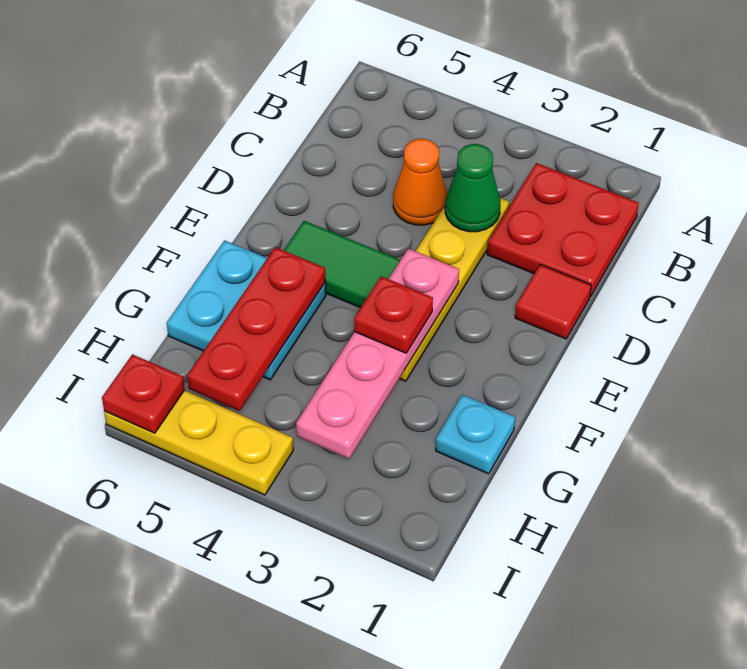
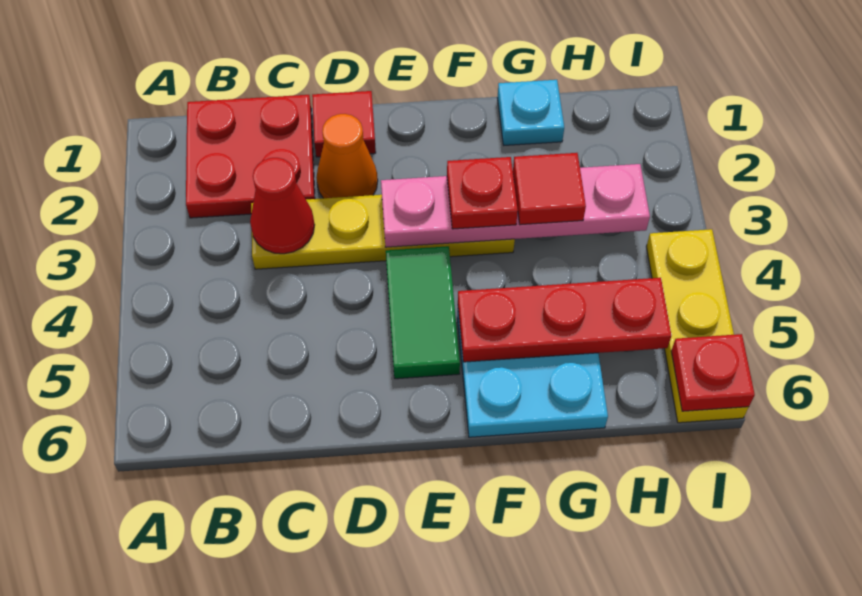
green cone C3 level 2 -> red cone C3 level 2
orange cone C4 level 1 -> orange cone D2 level 1
none -> red tile G3 level 3

